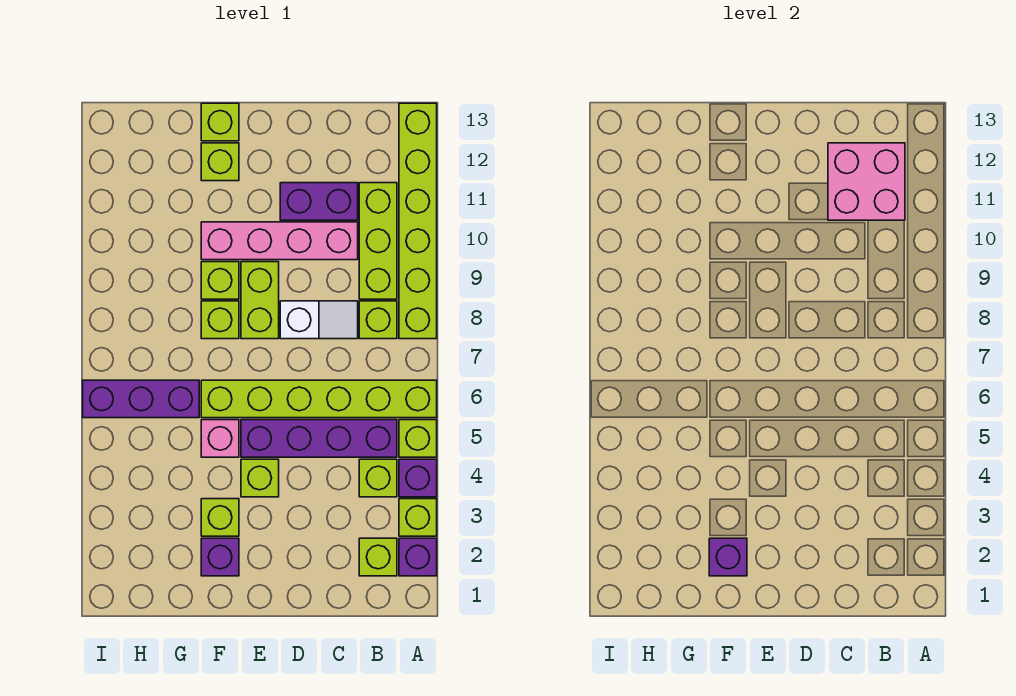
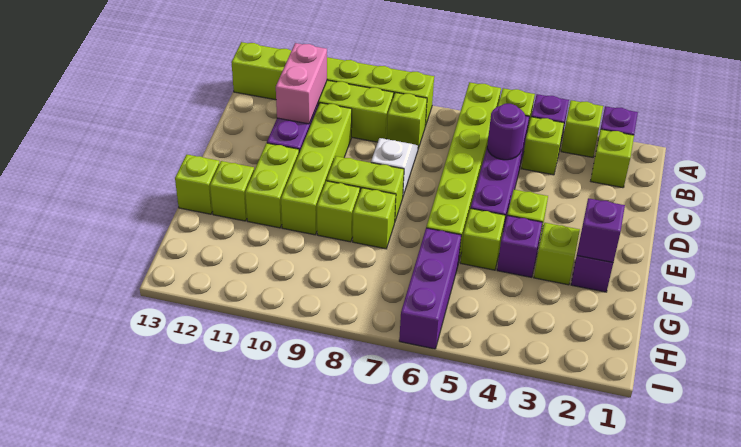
pink brick B11:C12 level 2 -> pink brick B11:C11 level 2
none -> purple round brick C5 level 2
pink brick C10:F10 level 1 -> lime brick C10:F10 level 1
none -> lime brick E11:F11 level 1
none -> purple brick F4 level 1
pink brick F5 level 1 -> lime brick F5 level 1

